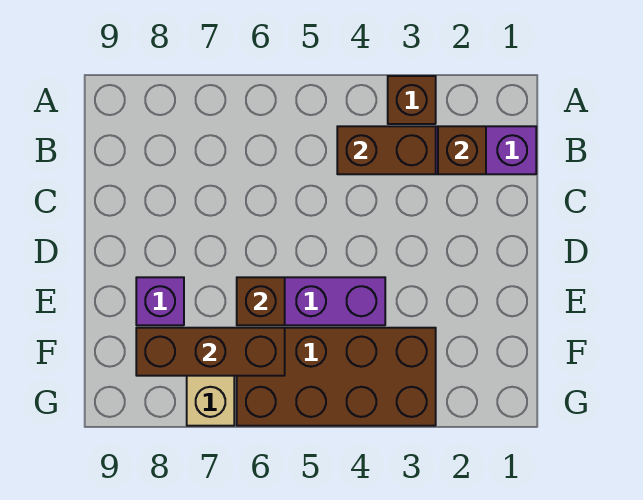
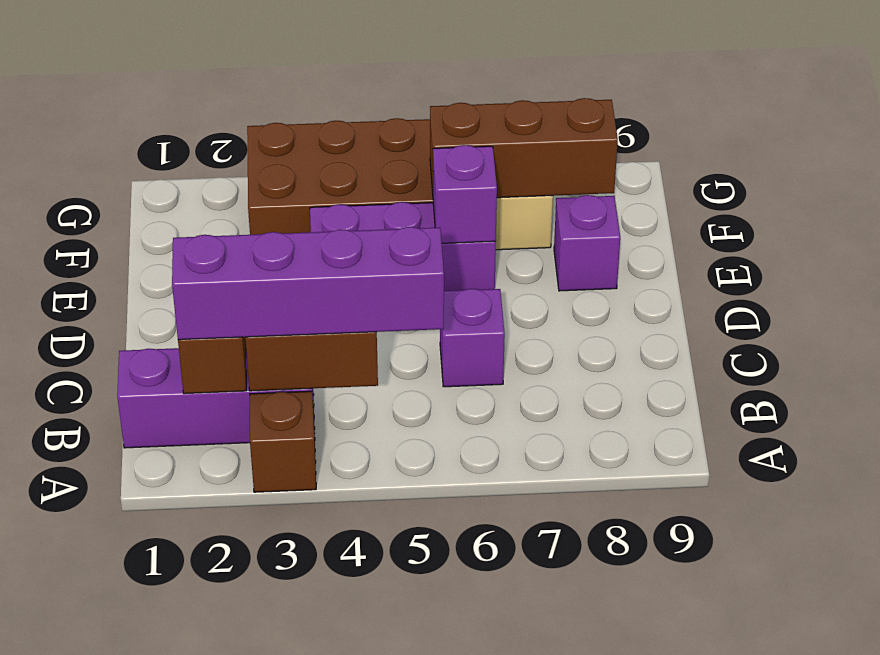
none -> purple brick B2:B5 level 3
none -> purple brick C6 level 1
brown brick E6 level 2 -> purple brick E6 level 2

